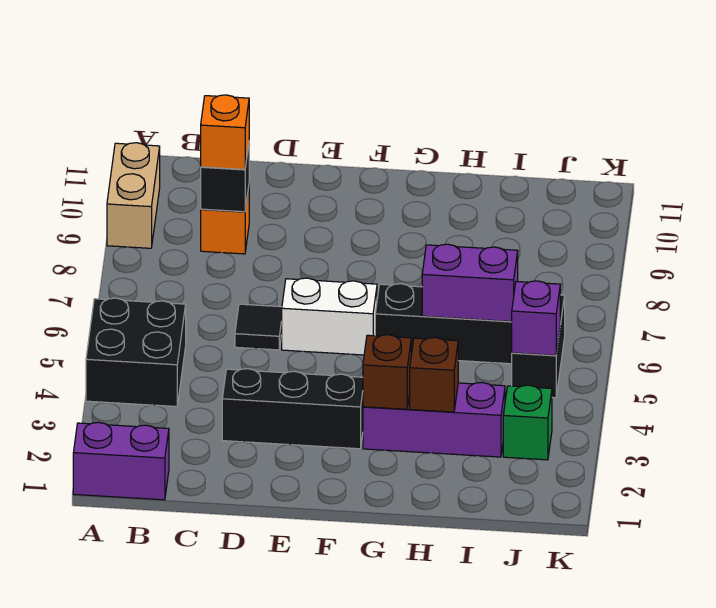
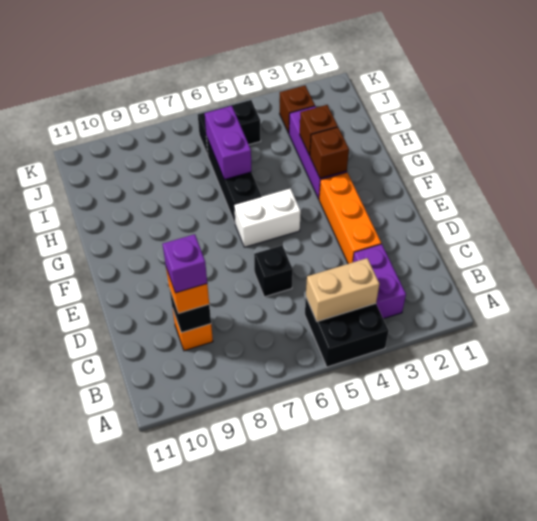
purple brick A1:B1 level 1 -> purple brick B3:C3 level 1
tan brick A9:A10 level 1 -> tan brick B4:B5 level 2
black brick D3:F3 level 1 -> orange brick D3:F3 level 1
black tile D6 level 1 -> black brick D6 level 1
white brick E6:F6 level 1 -> white brick F5:F6 level 1
green brick J3 level 1 -> brown brick J3 level 1
purple brick J5 level 2 -> purple brick C9 level 4

